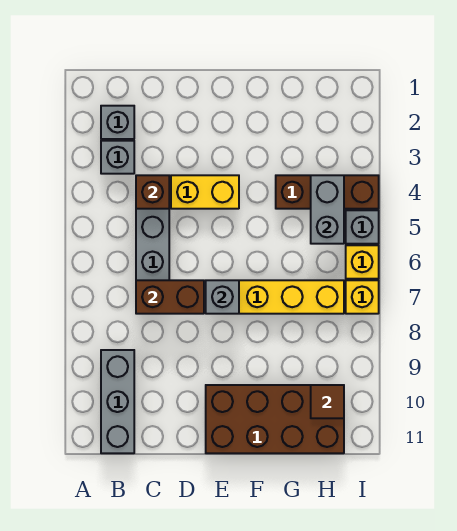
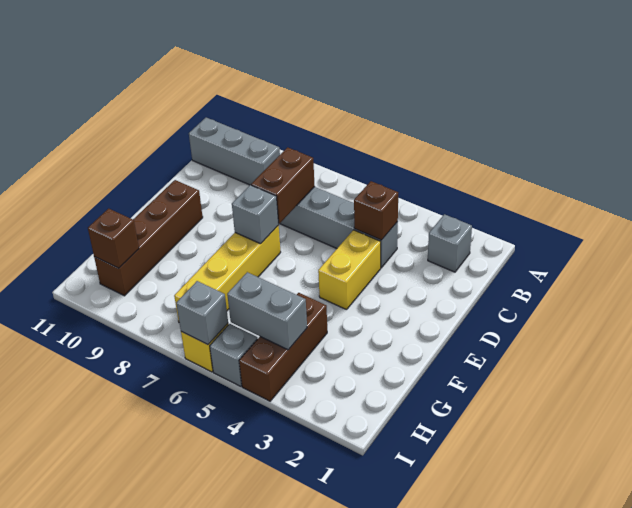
grey brick B3 level 1 -> grey brick I6 level 2
brown brick E10:H11 level 1 -> brown brick E10:H10 level 1
brown tile H10 level 2 -> brown brick H10 level 2
yellow brick I7 level 1 -> none

